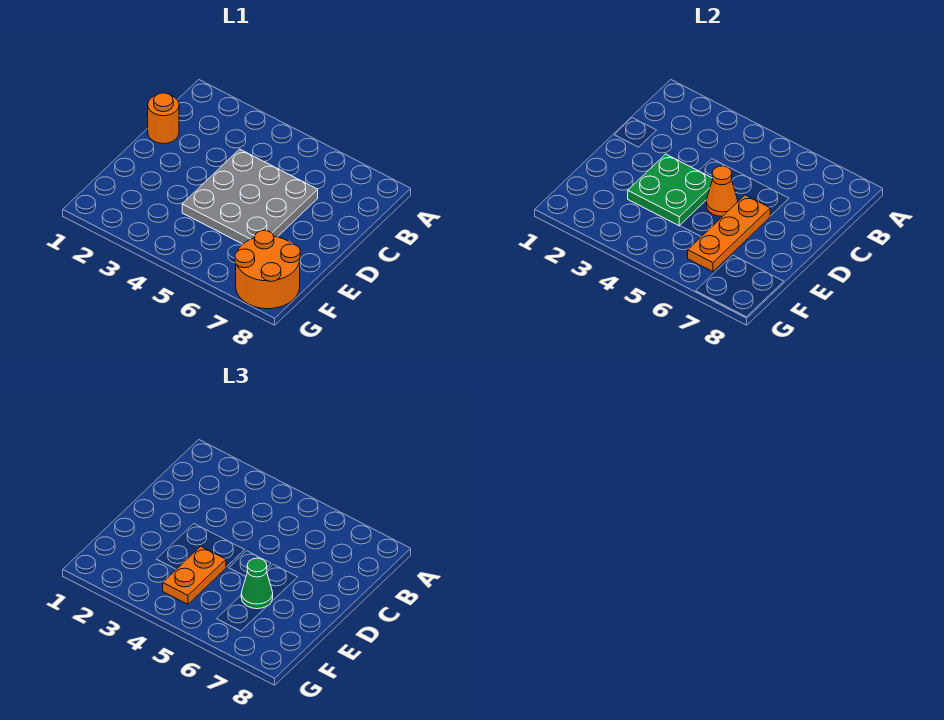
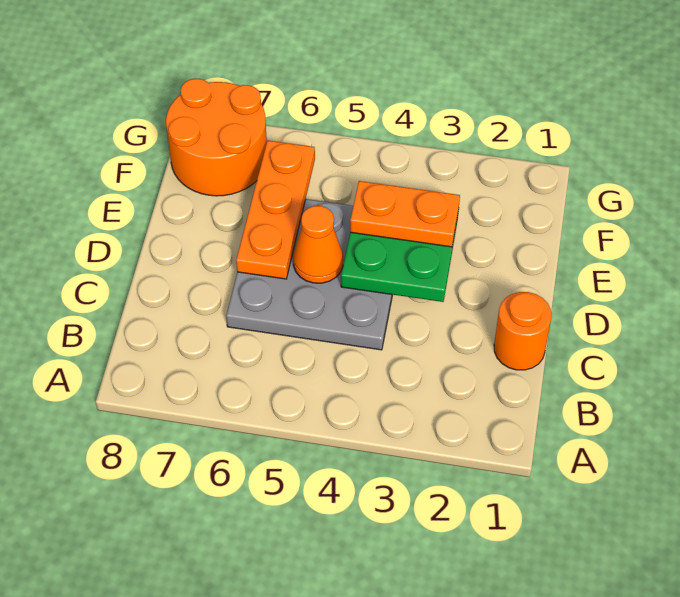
orange plate E4:F4 level 3 -> orange plate E3:E4 level 3
green cone E6 level 3 -> none

